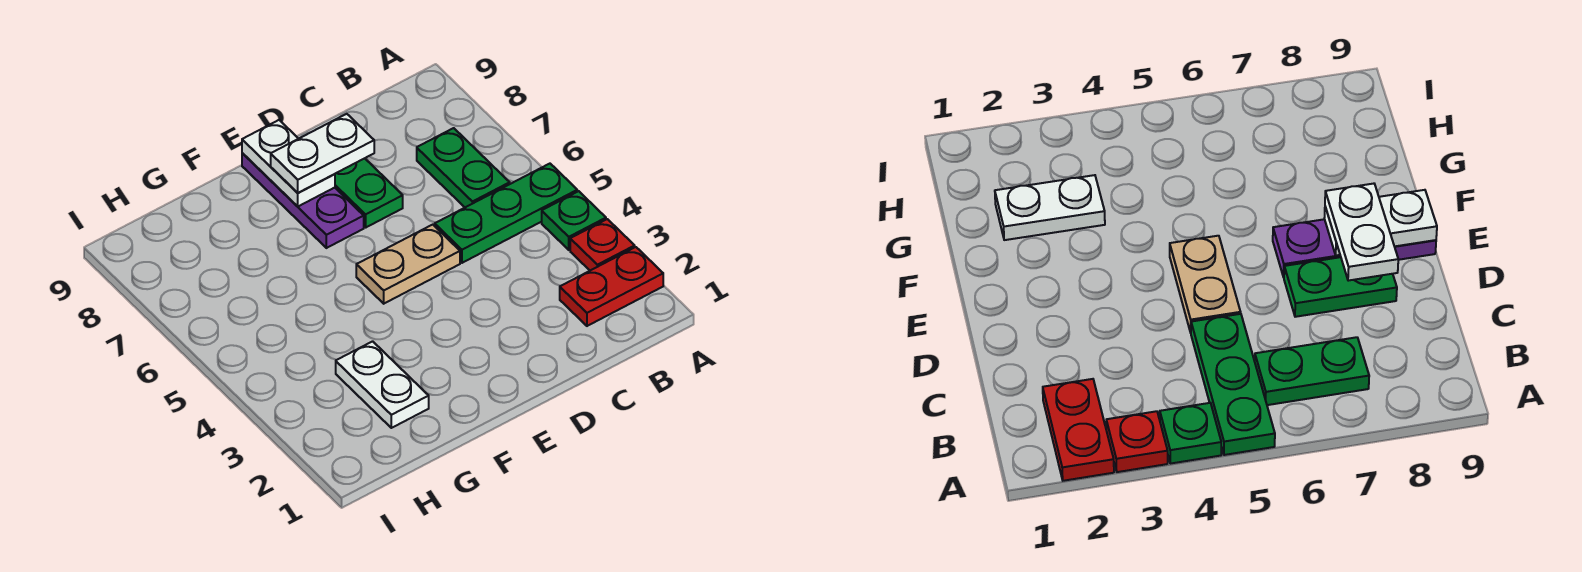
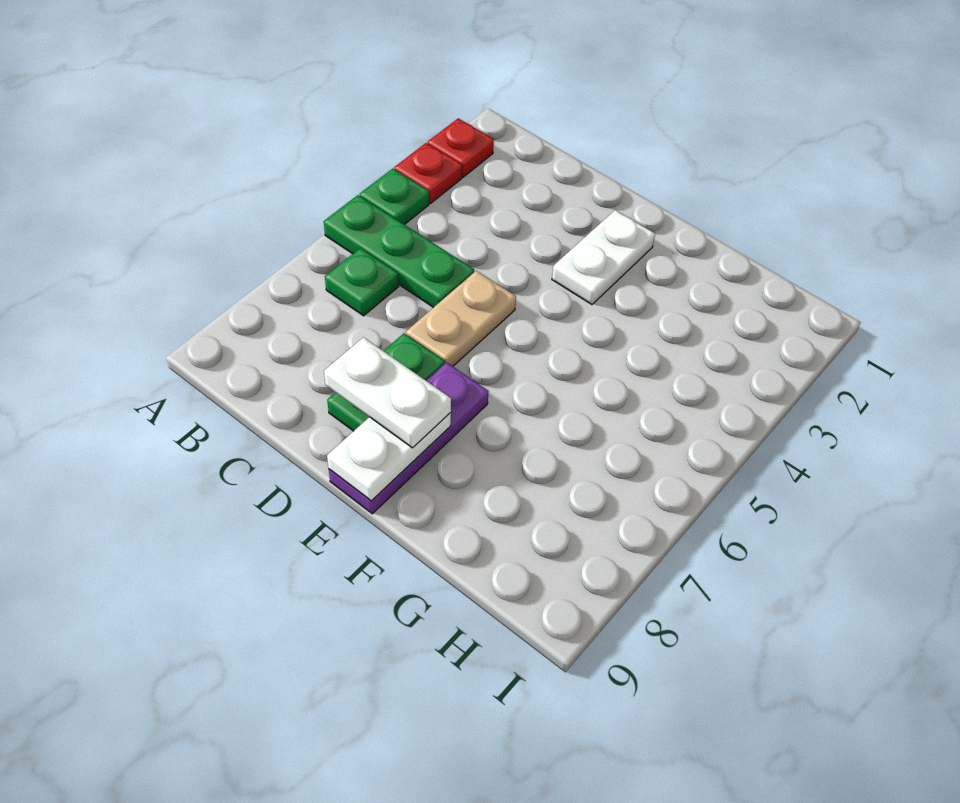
red plate A2:B2 level 1 -> red plate A2 level 1
green plate B6:B7 level 1 -> green plate B6 level 1
tan plate D5:E5 level 1 -> tan plate D5:D6 level 1
white plate G2:G3 level 1 -> white plate E2:E3 level 1

